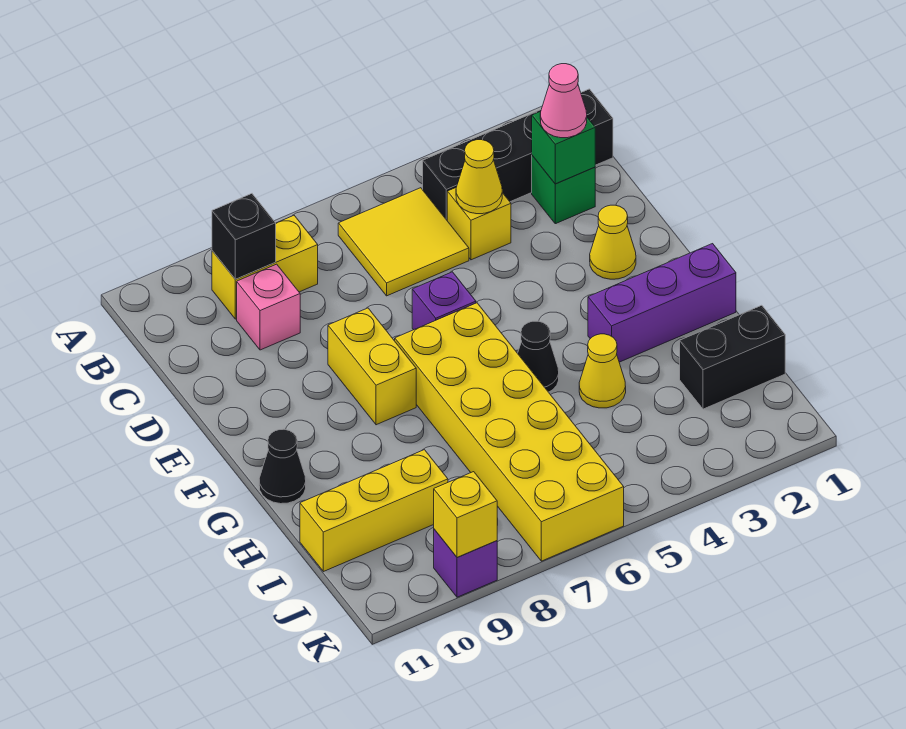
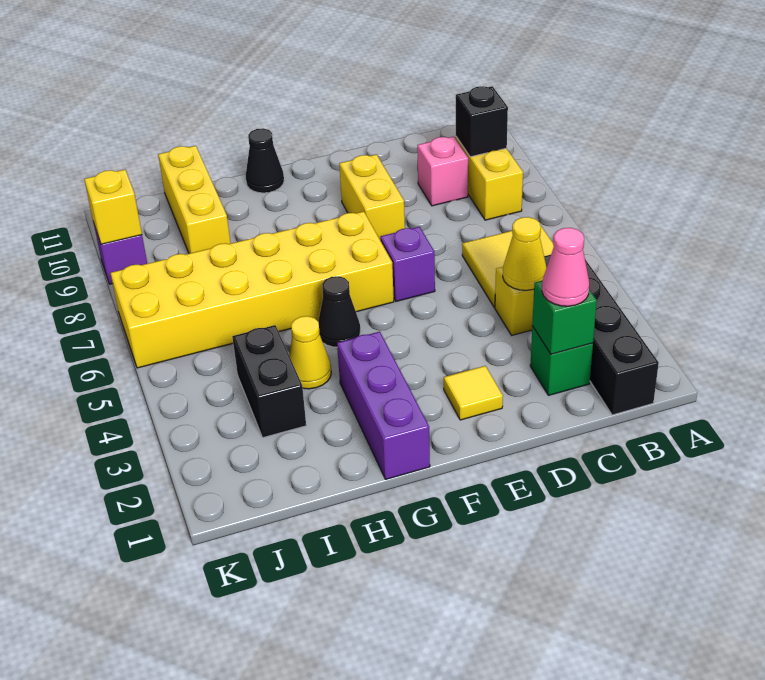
yellow cone E2 level 1 -> yellow tile E2 level 1
yellow brick E8:F8 level 1 -> yellow brick E8:E9 level 1
black brick I1:I2 level 1 -> black brick I3:I4 level 1

